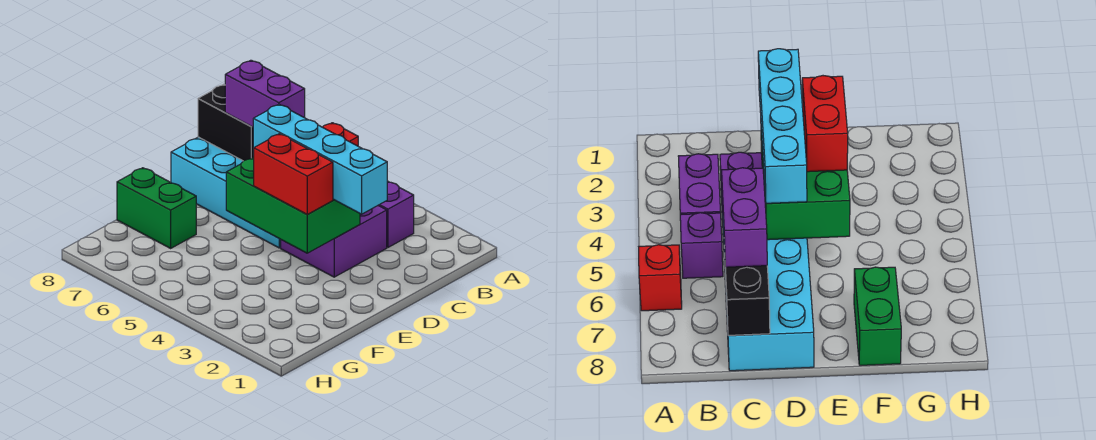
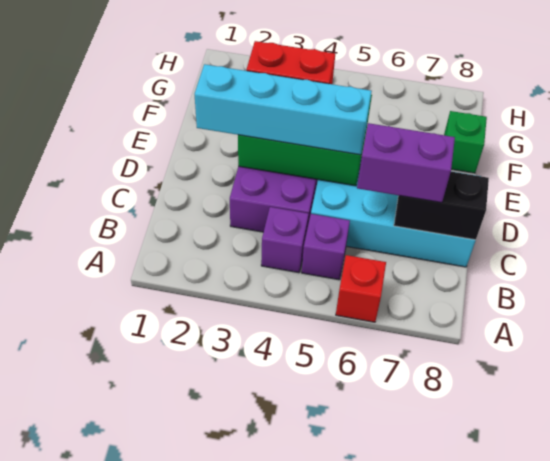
purple brick B3:B4 level 1 -> purple brick B4 level 1
green brick F7:F8 level 1 -> green brick F8 level 1

